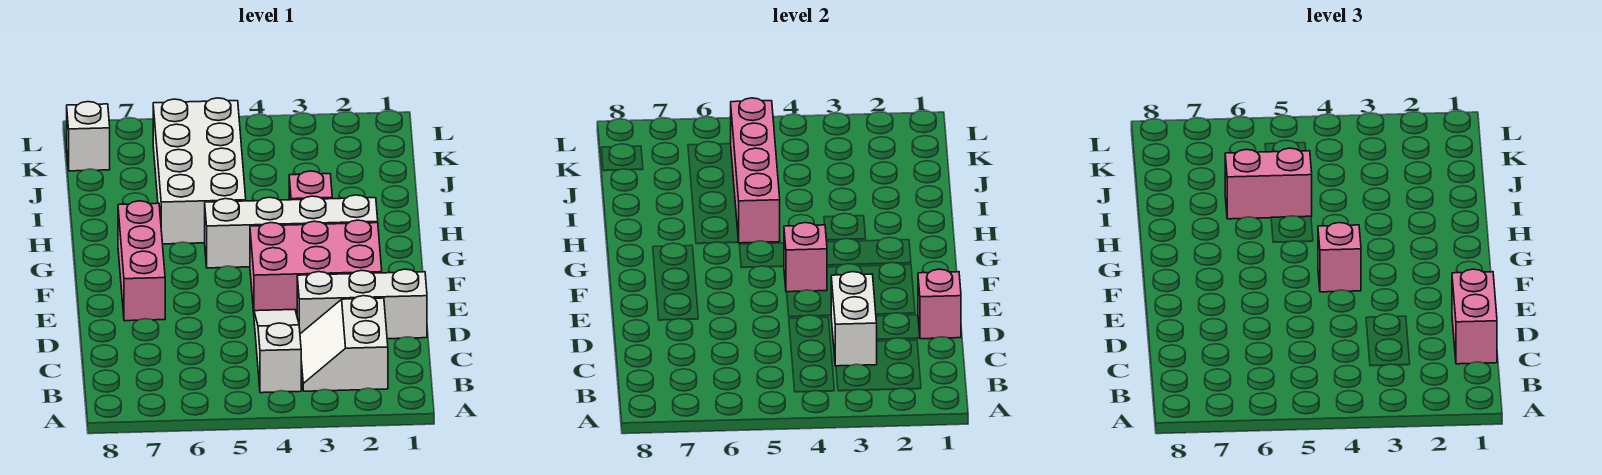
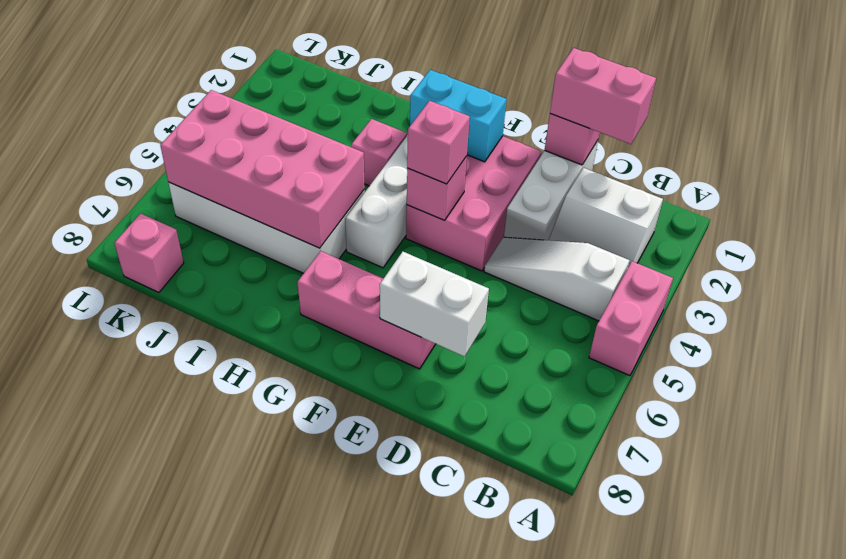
white brick C3:D3 level 2 -> white brick D7:E7 level 2
none -> cyan brick F2:G2 level 2
pink brick H5:K5 level 2 -> pink brick H5:K6 level 2
pink brick I5:I6 level 3 -> pink brick A4:A5 level 1
white brick K8 level 1 -> pink brick K8 level 1

